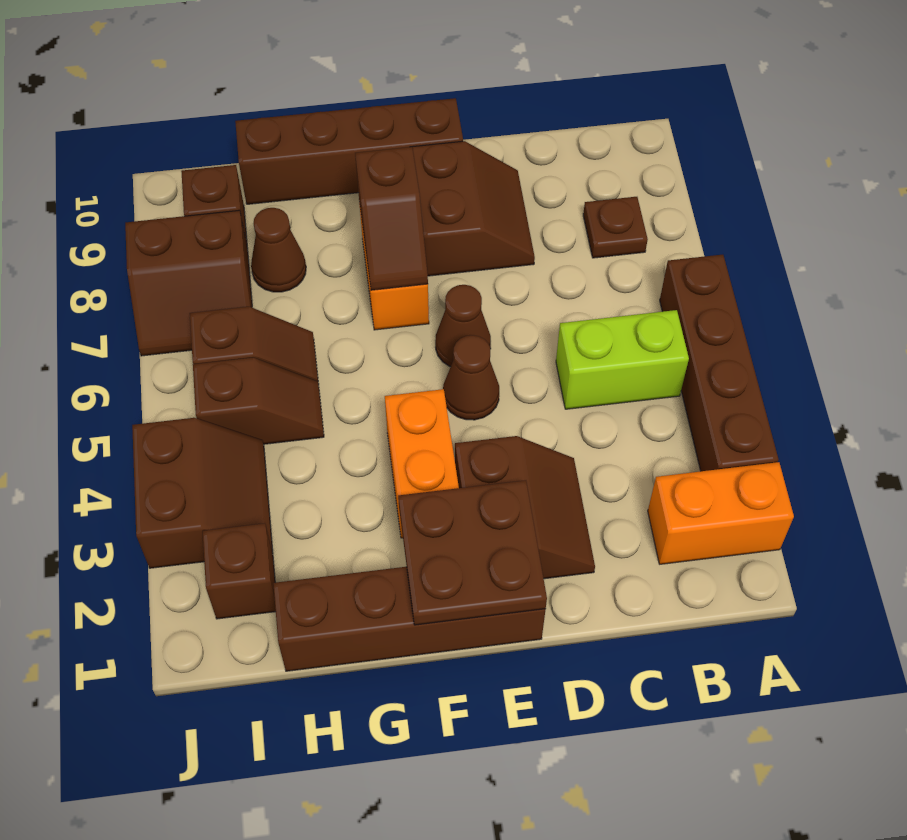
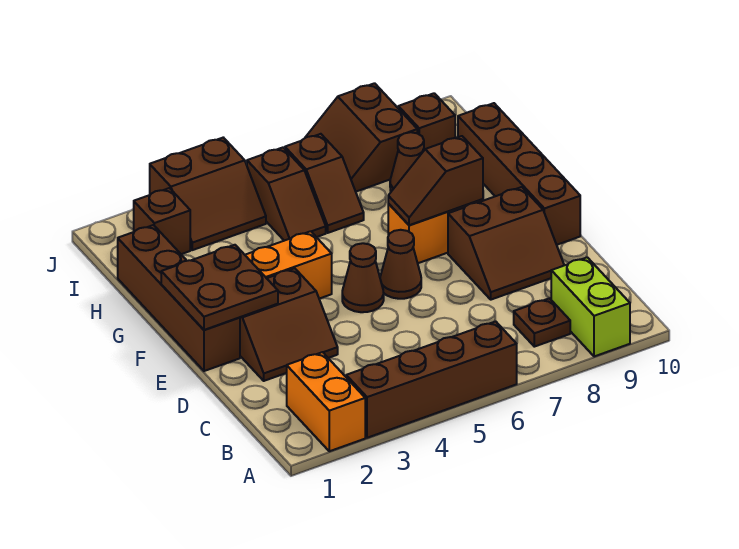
lime brick B5:C5 level 1 -> lime brick A9:B9 level 1

